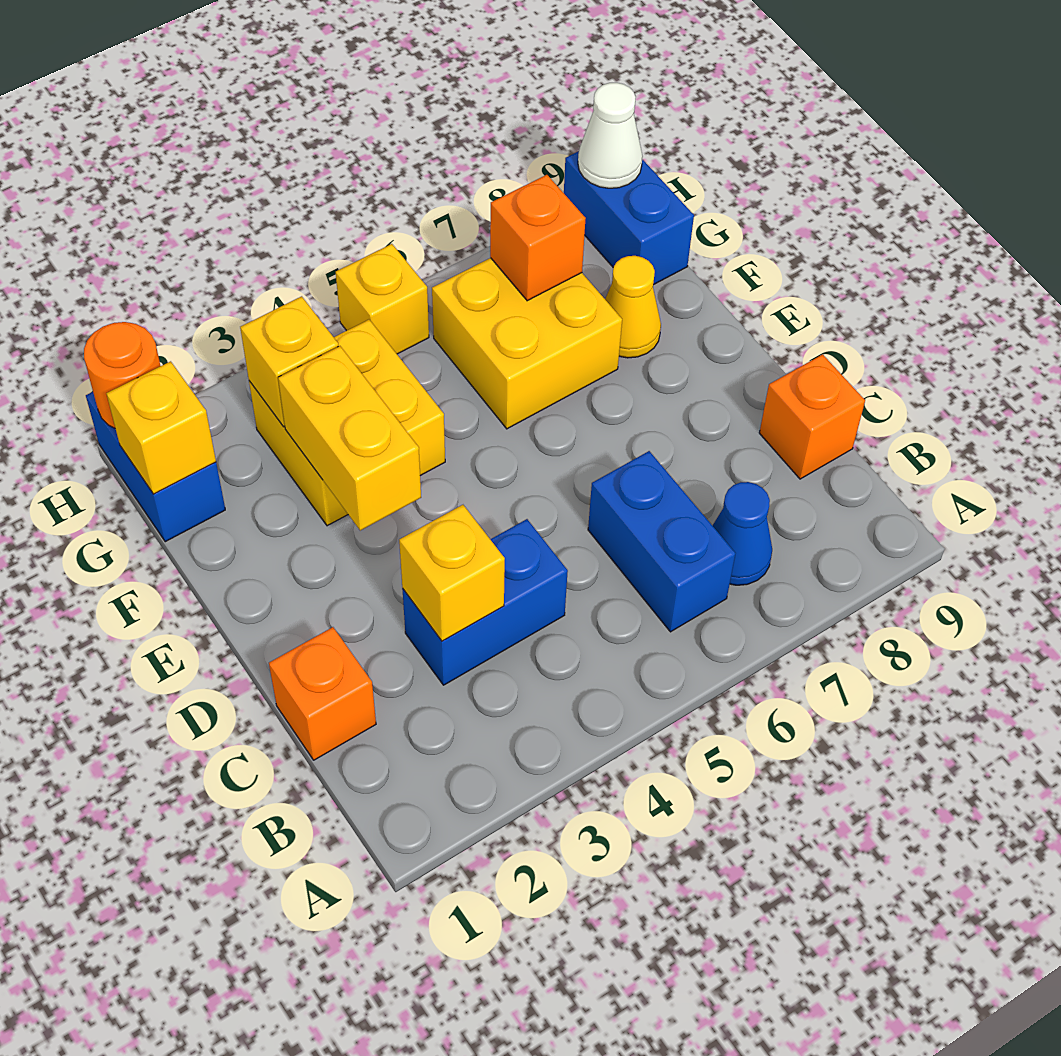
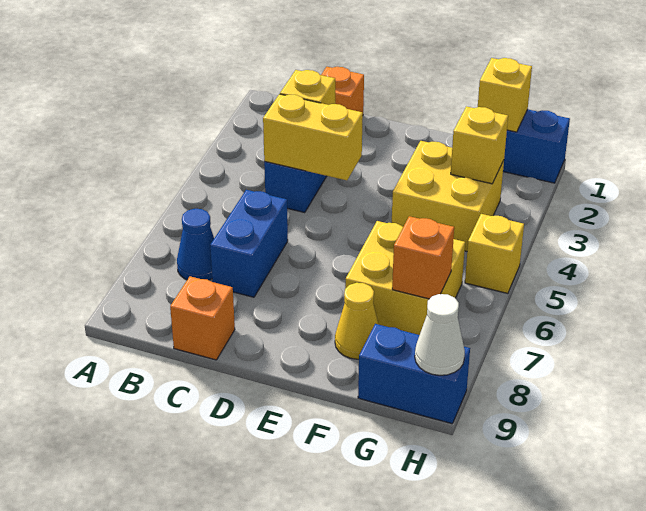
blue brick B6:C6 level 1 -> blue brick C6:C7 level 1
yellow brick E3:F3 level 2 -> yellow brick C4:D4 level 2
orange round brick H1 level 2 -> none

